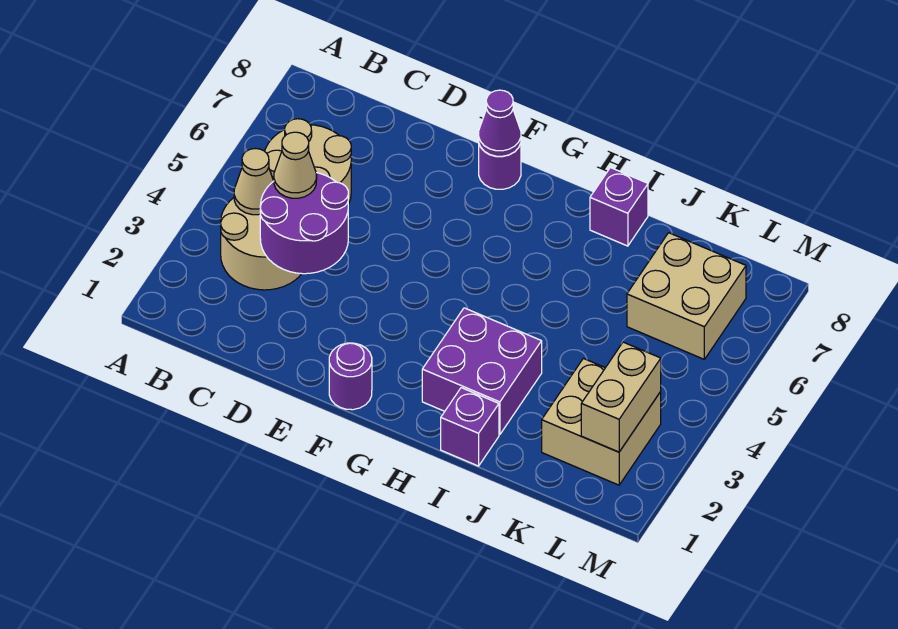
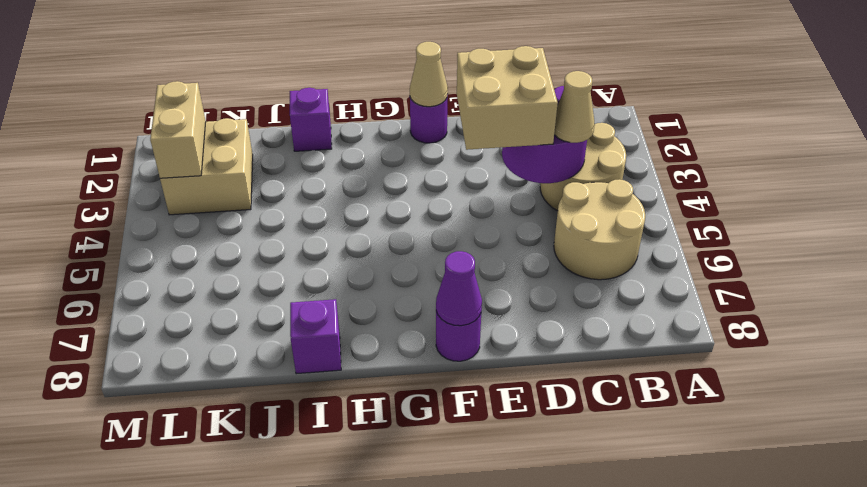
tan cone B4 level 2 -> tan cone F1 level 2
purple brick H2:I3 level 1 -> none
tan brick K6:L7 level 1 -> tan brick D3:E4 level 3

